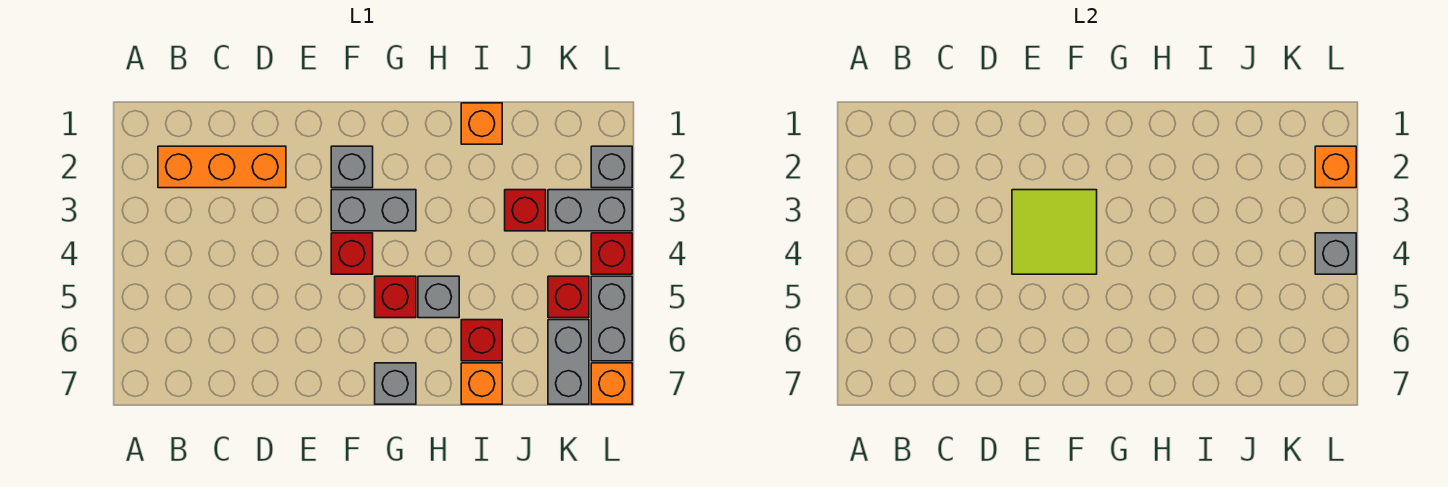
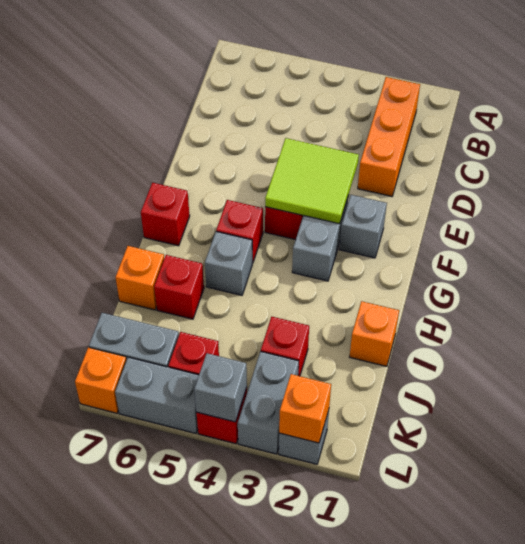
grey brick G7 level 1 -> red brick G7 level 1

